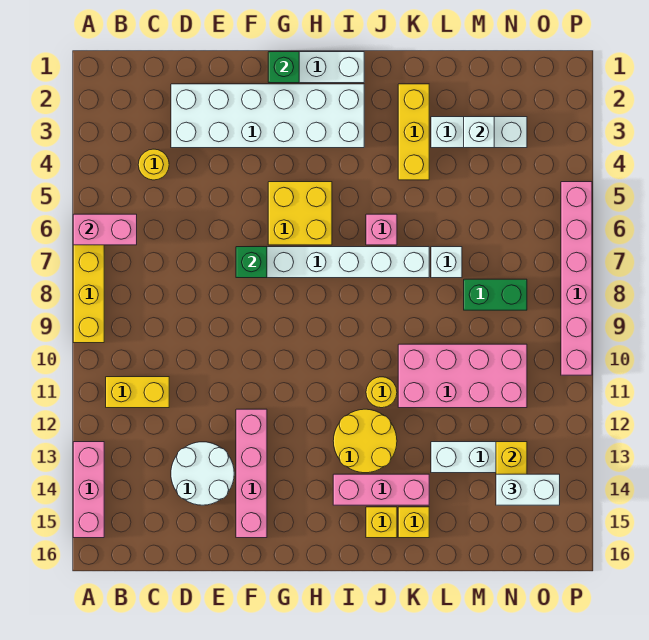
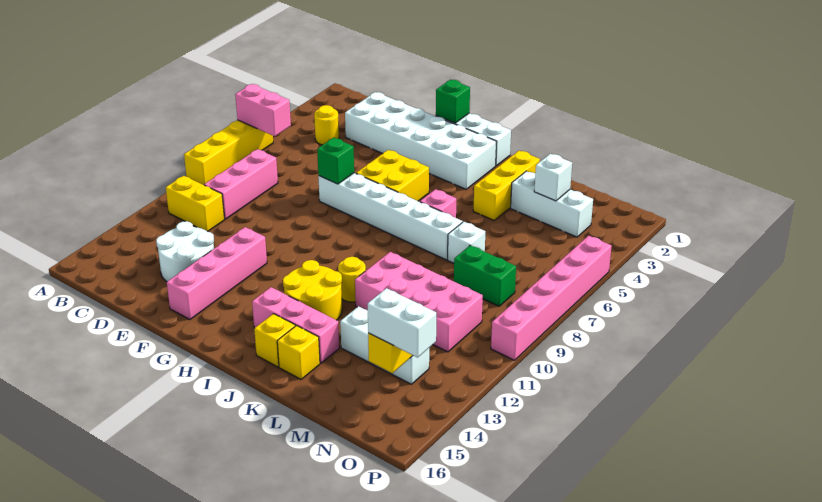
pink brick A13:A15 level 1 -> pink brick C8:C10 level 1

